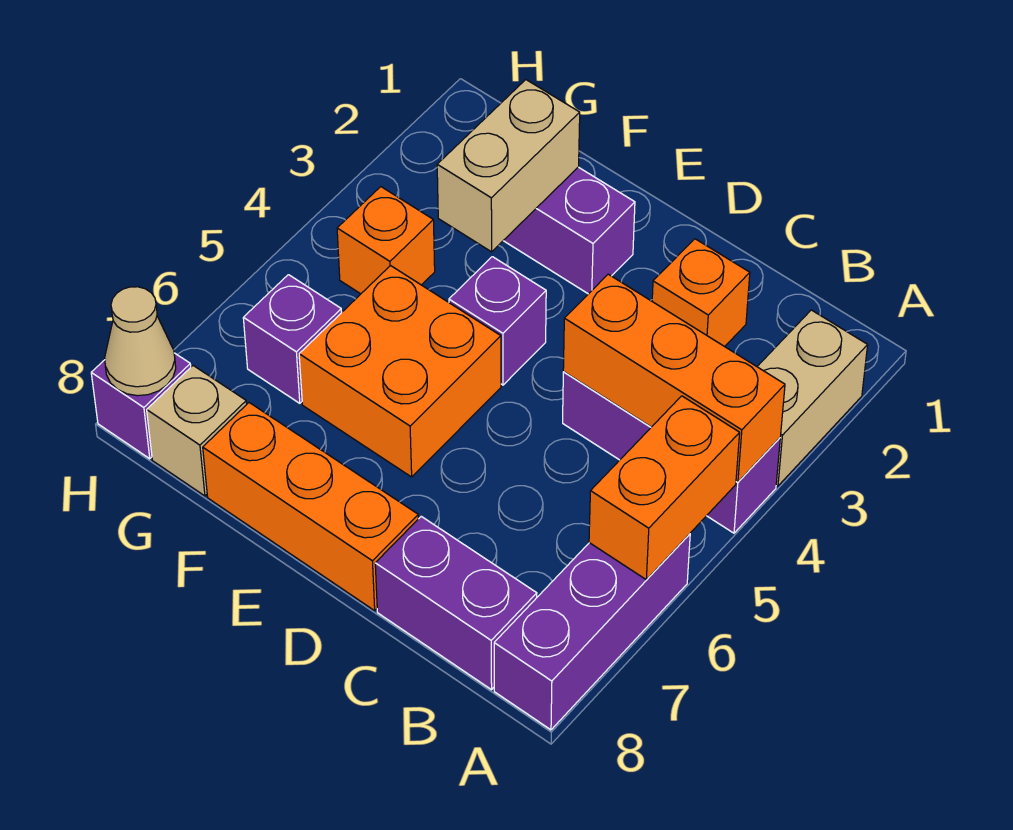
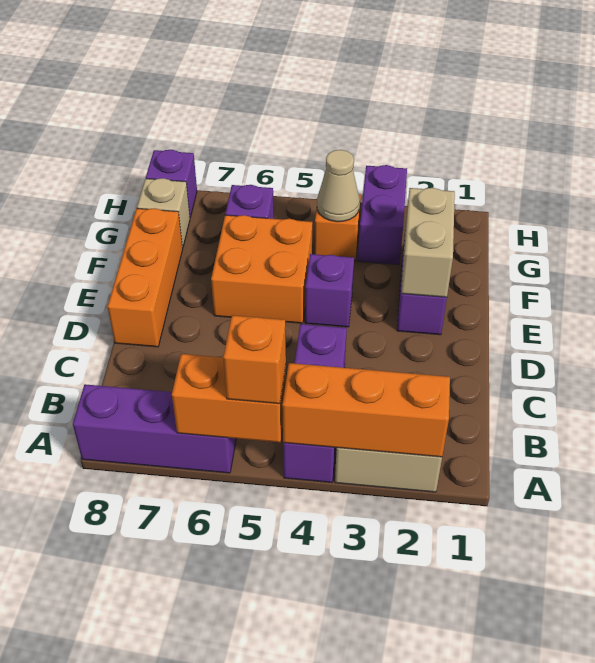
orange brick A4:C4 level 2 -> orange brick A2:A4 level 2
purple brick B8:C8 level 1 -> purple brick G3:H3 level 1
orange brick C2 level 1 -> orange brick A5 level 3
tan brick F2:F3 level 2 -> tan brick E2:F2 level 2
tan cone H8 level 2 -> tan cone G4 level 2

